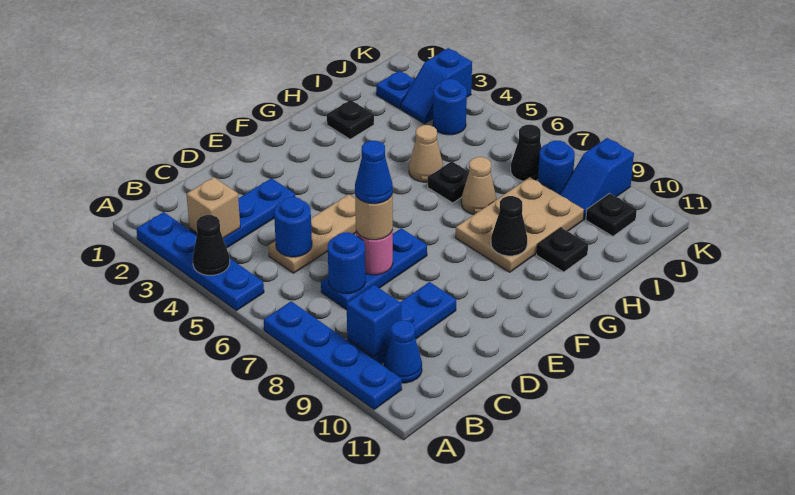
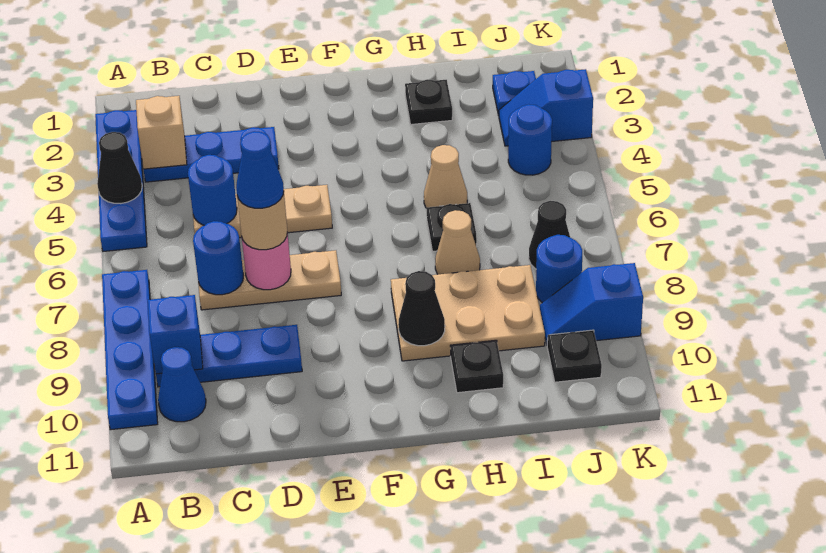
blue plate C7:E7 level 1 -> tan plate C7:E7 level 1

